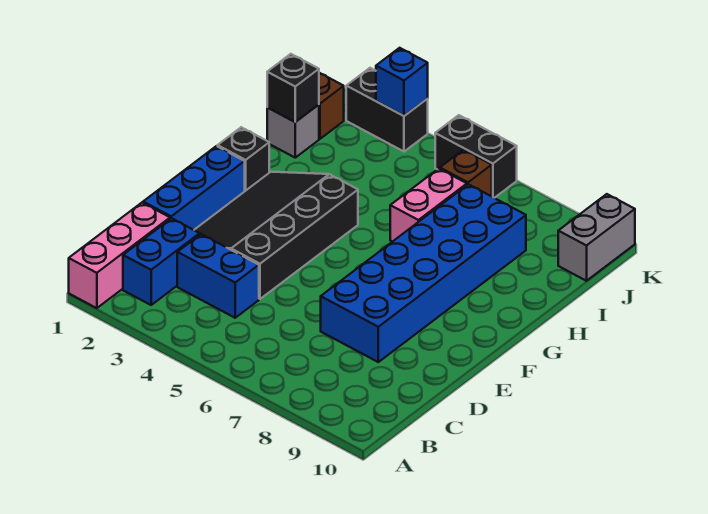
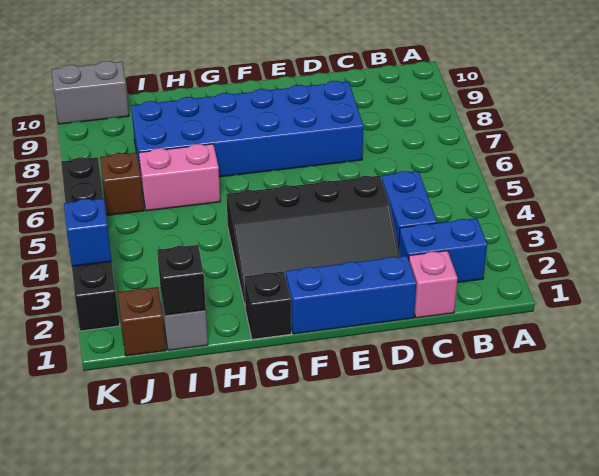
pink brick A1:C1 level 1 -> pink brick C1 level 1

